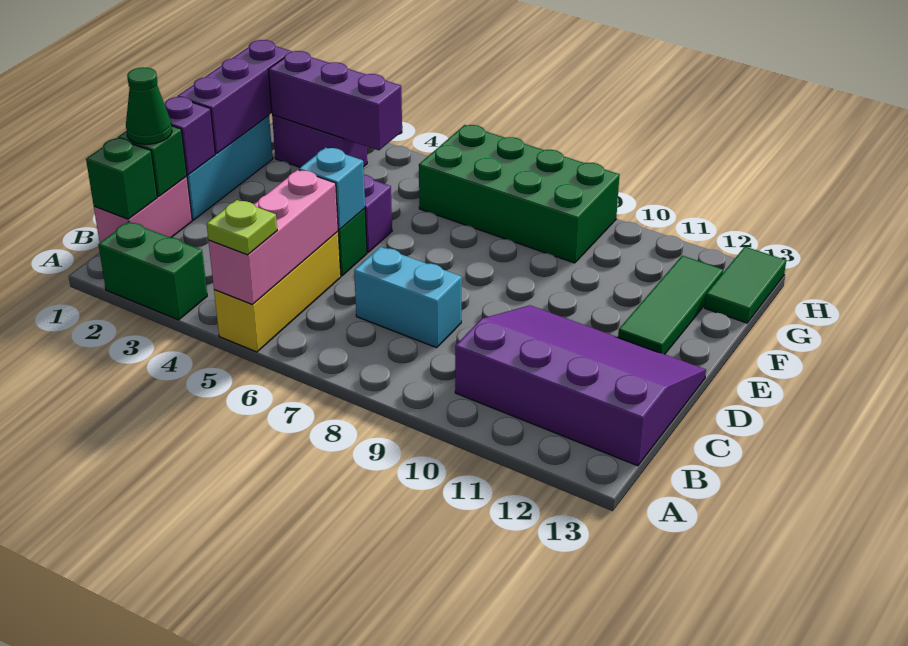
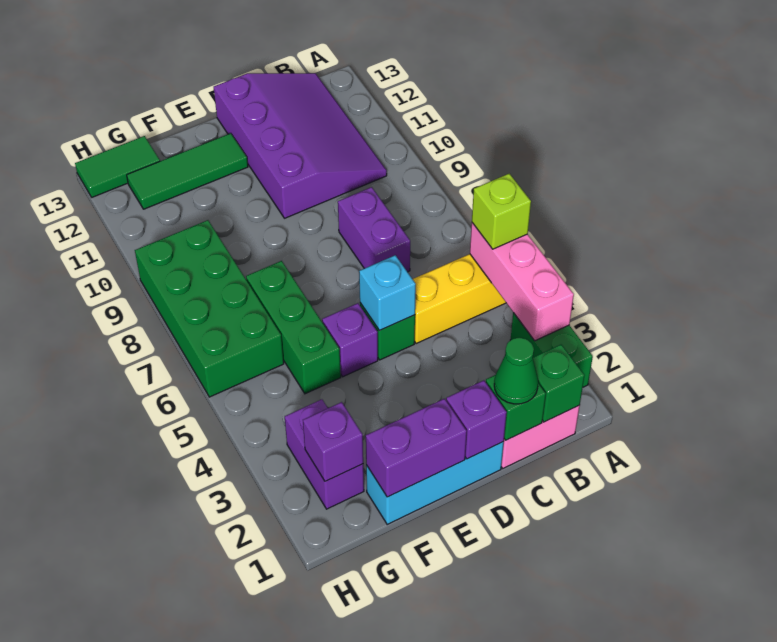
pink brick A5:C5 level 2 -> pink brick A3:A5 level 2
lime plate A5 level 3 -> lime brick A5 level 3
purple slope B10:D13 level 1 top B -> purple slope B10:D13 level 1 top D
cyan brick C7:C8 level 1 -> purple brick C7:C8 level 1
purple brick E1:G1 level 2 -> purple brick E1:F1 level 2
none -> green brick F5:F7 level 1
purple brick G2:G4 level 2 -> purple brick G2 level 2

